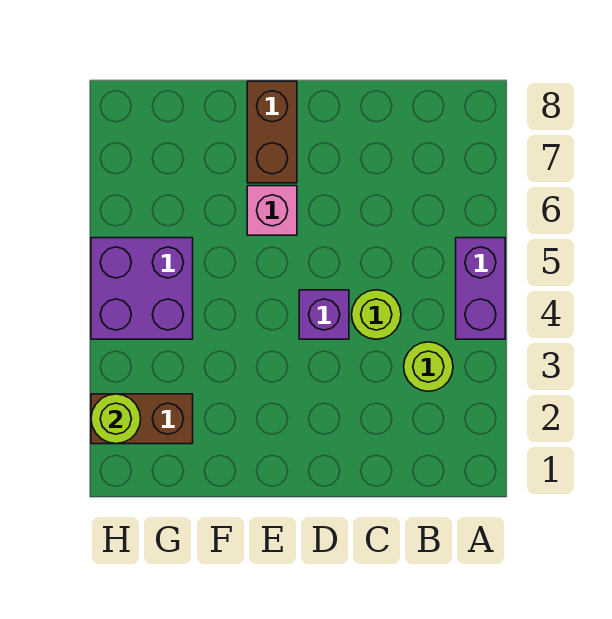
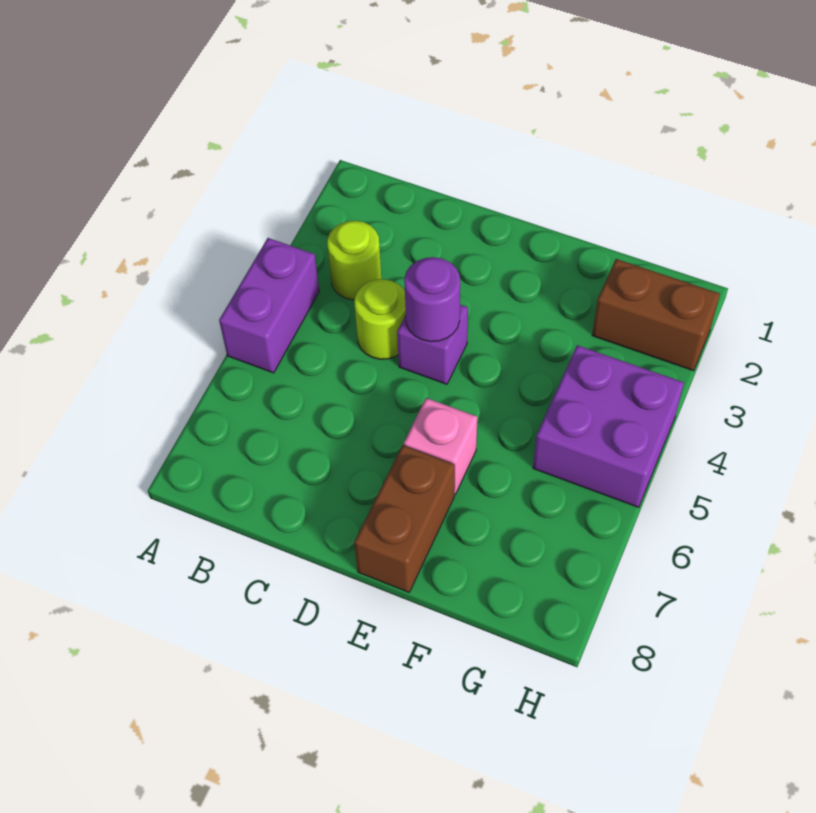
none -> purple round brick D4 level 2
lime round brick H2 level 2 -> none

